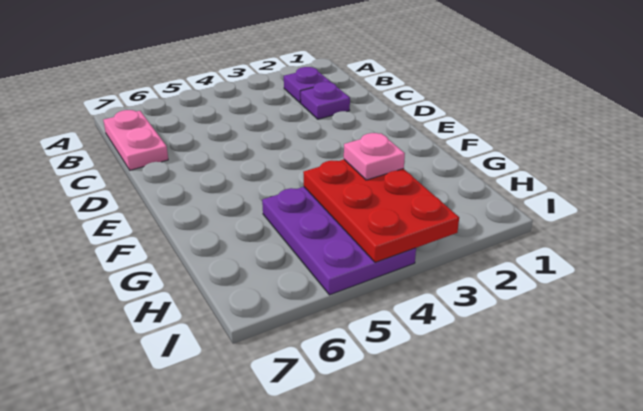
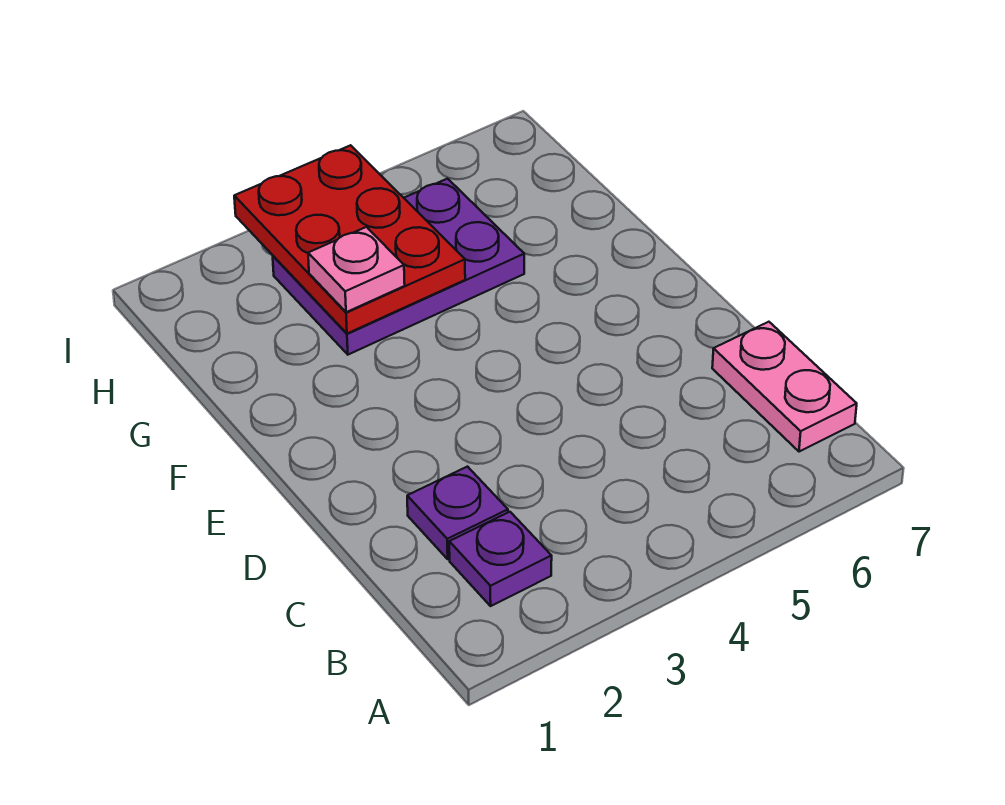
purple plate G4:I5 level 1 -> purple plate G3:H5 level 1

